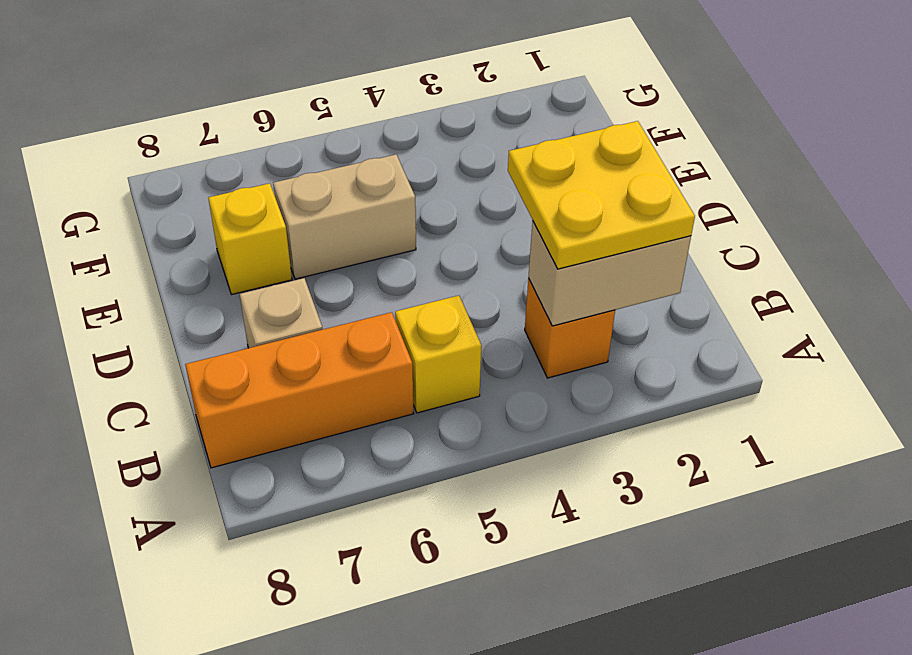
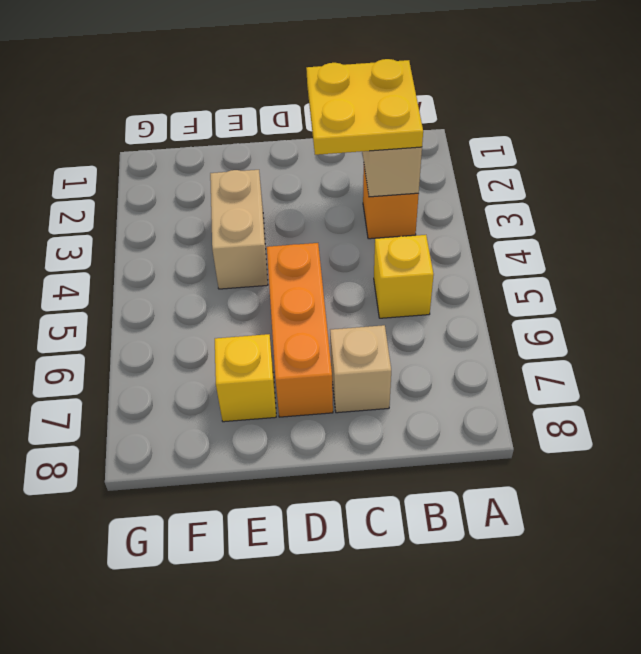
orange brick B6:B8 level 1 -> orange brick D5:D7 level 1
tan brick E5:E6 level 1 -> tan brick E3:E4 level 1

